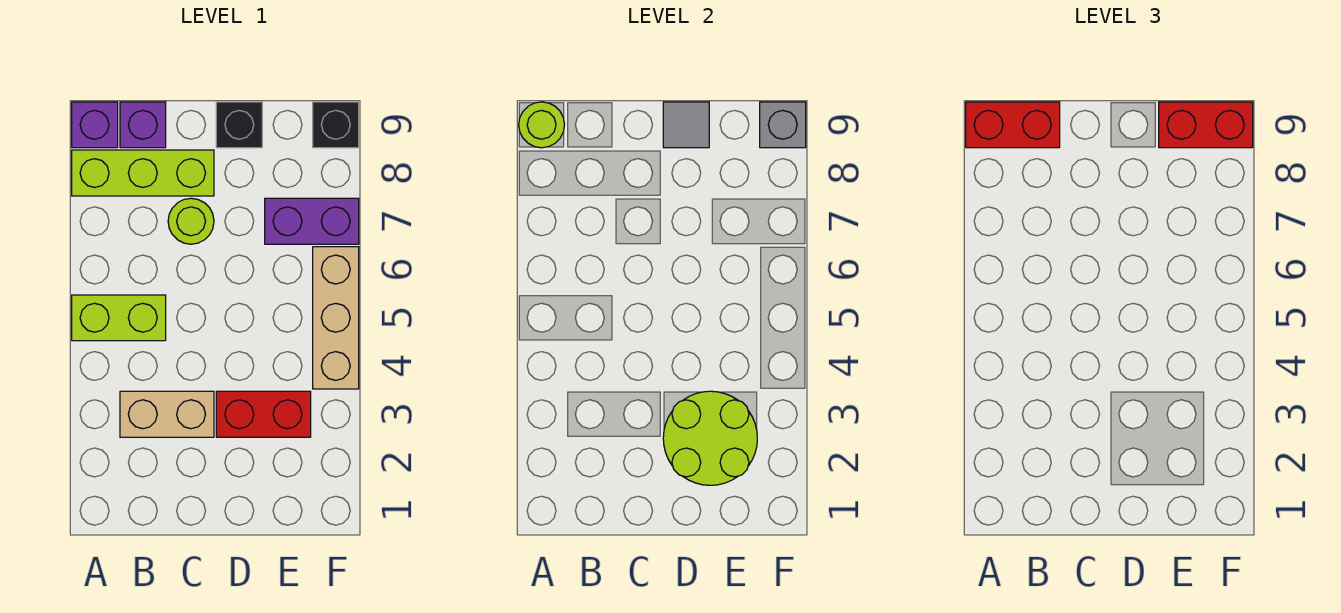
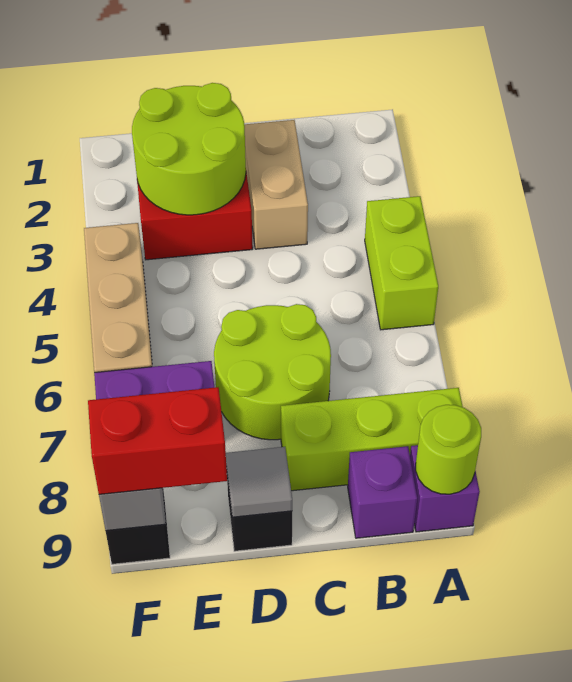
lime brick A5:B5 level 1 -> lime brick A4:A5 level 1
red brick A9:B9 level 3 -> none
tan brick B3:C3 level 1 -> tan brick C2:C3 level 1
lime round brick C7 level 1 -> lime round brick C6:D7 level 1

